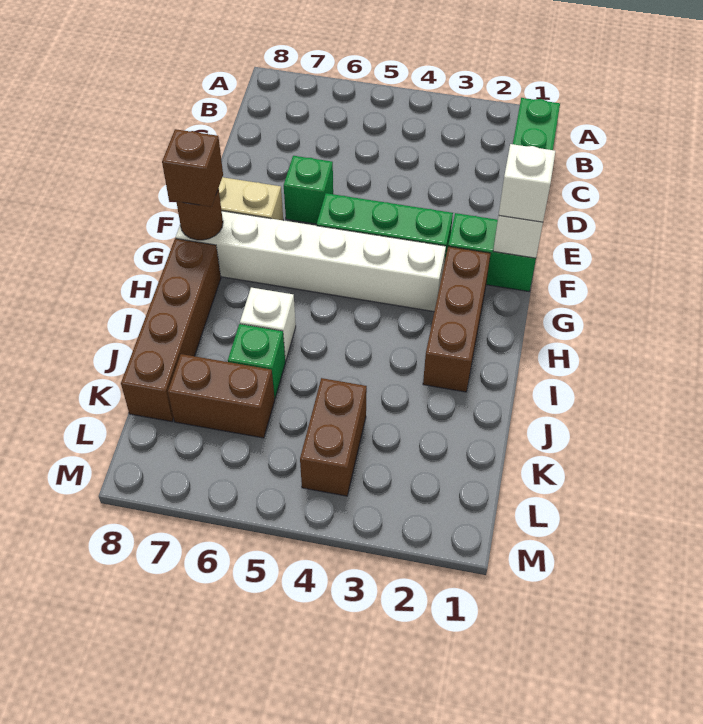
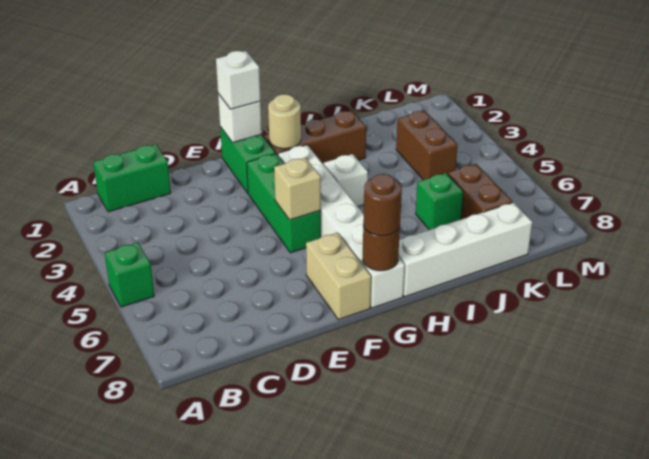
green brick E6 level 1 -> green brick A5 level 1
none -> tan brick F5 level 2
none -> tan round brick G2 level 2
brown brick G8 level 3 -> brown round brick G8 level 3
brown brick H8:K8 level 1 -> white brick H8:K8 level 1
white brick I6 level 1 -> white brick H4 level 1
brown brick K4:L4 level 1 -> brown brick K3:K4 level 1

